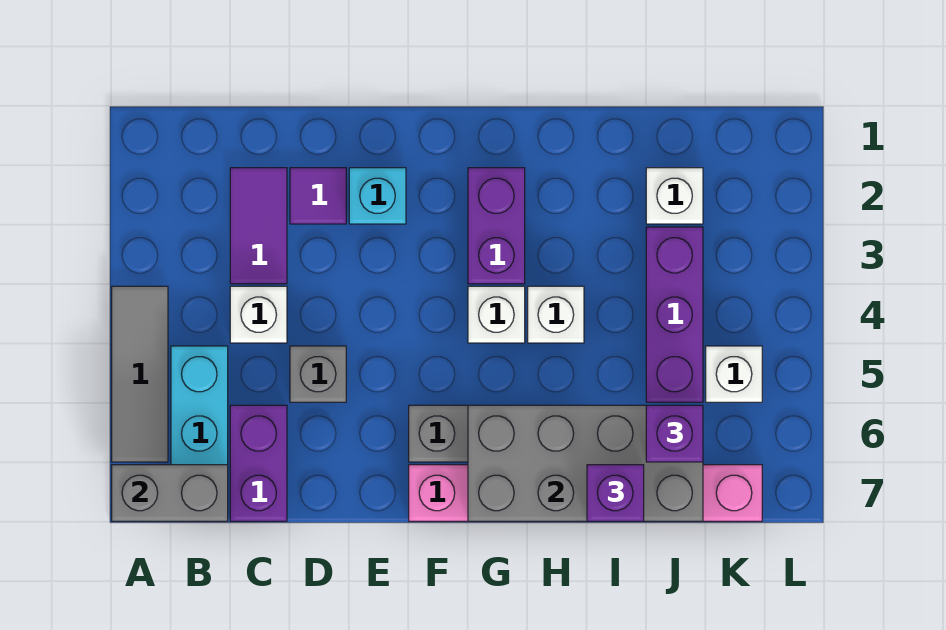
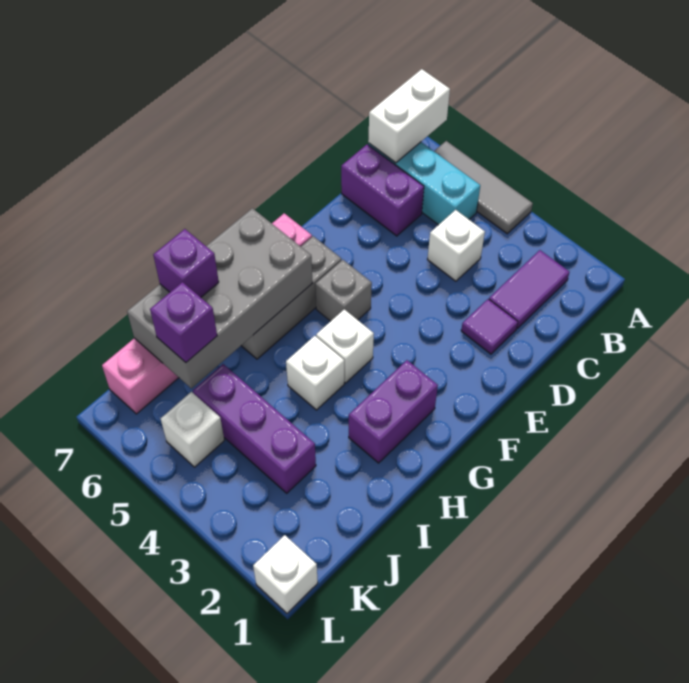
grey brick A7:B7 level 2 -> white brick A7:B7 level 2
purple tile C2:C3 level 1 -> purple tile B2:C2 level 1
grey brick D5 level 1 -> grey brick F5 level 1
cyan brick E2 level 1 -> none
purple brick G2:G3 level 1 -> purple brick G2:H2 level 1
white brick J2 level 1 -> white brick L1 level 1

